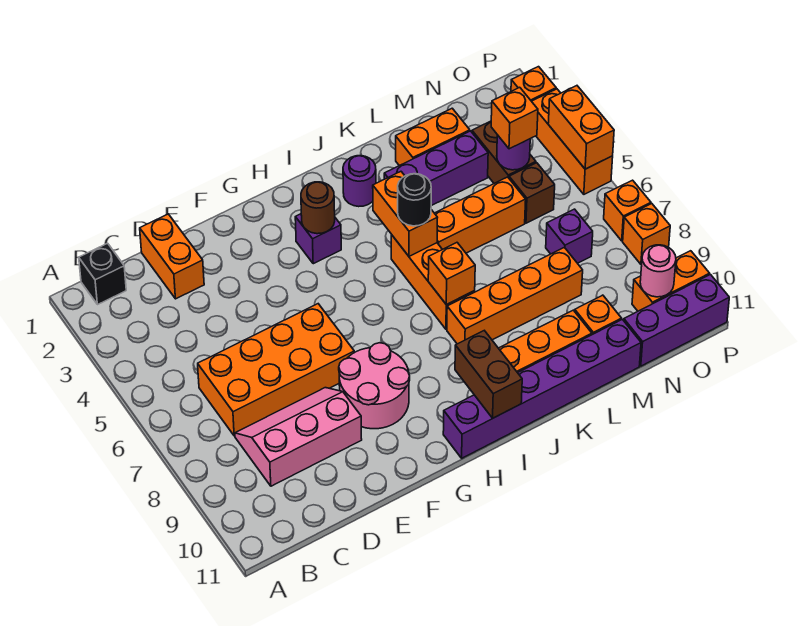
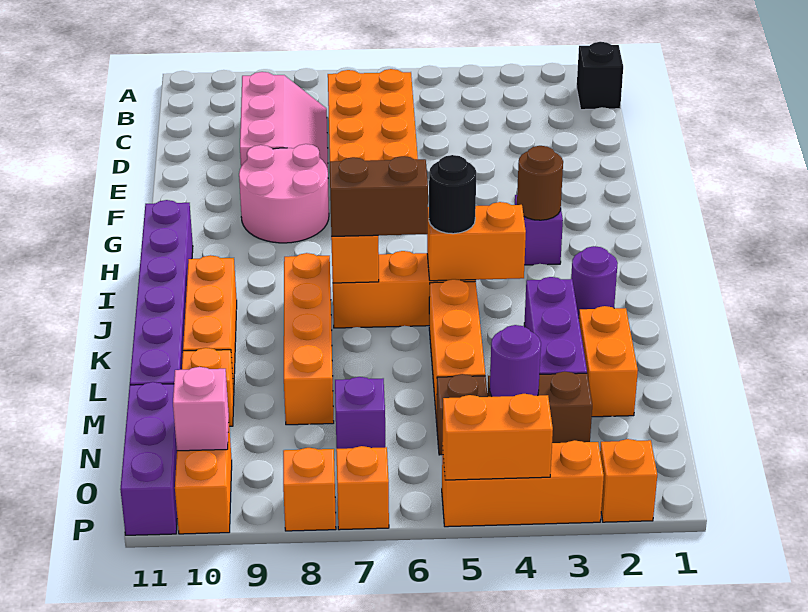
orange brick D1:D2 level 1 -> none
brown brick I10:I11 level 2 -> brown brick J6:J7 level 3
orange brick N4 level 3 -> none
pink round brick O10 level 2 -> pink brick O10 level 2

